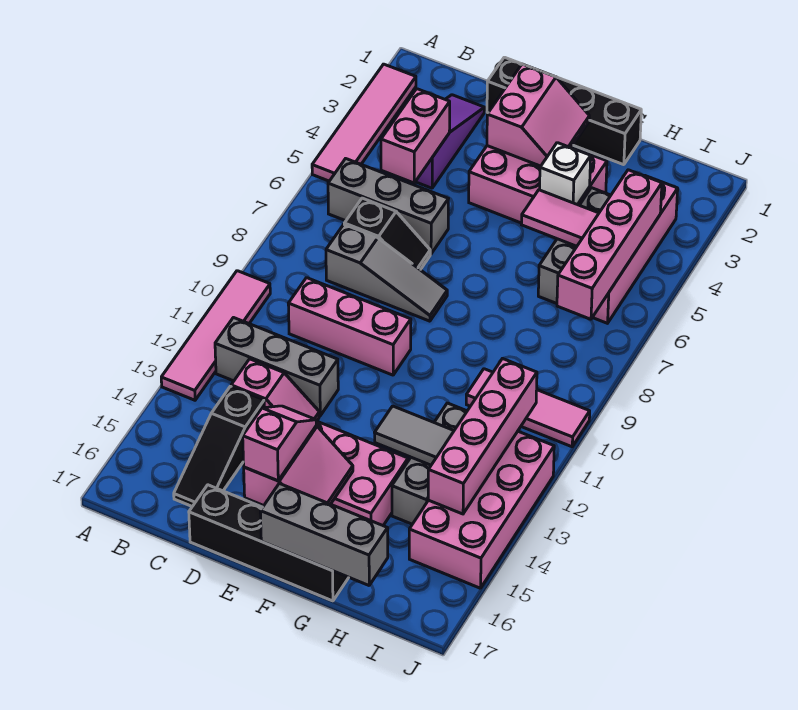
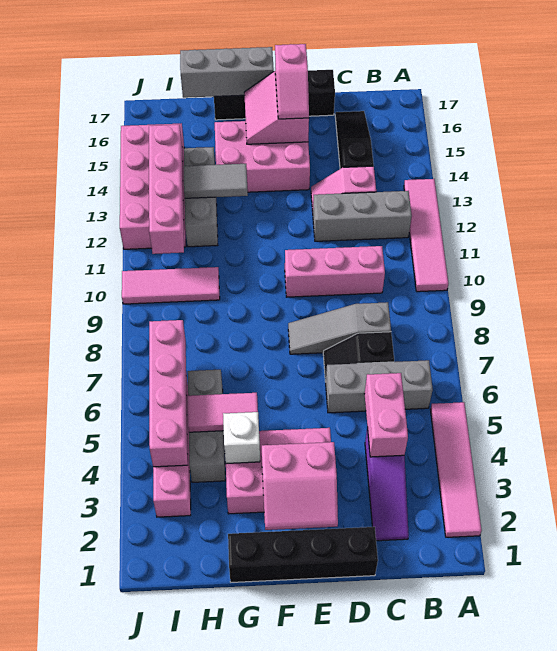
pink slope E2:F3 level 2 top E -> pink slope E2:F3 level 2 top 3

